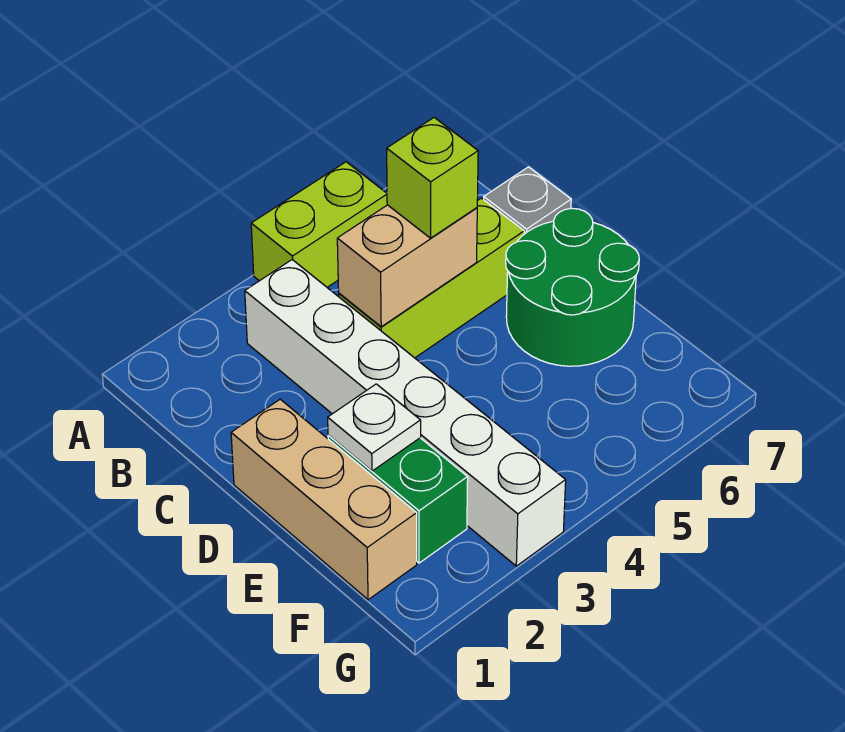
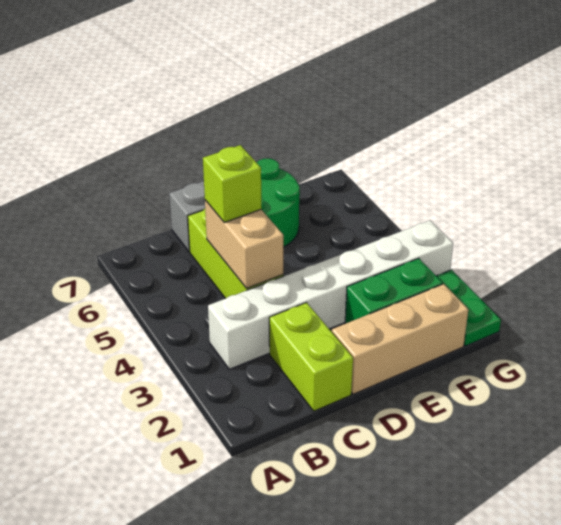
lime brick A4:A5 level 1 -> lime brick C1:C2 level 1
white plate E2 level 2 -> none
none -> green plate G1:G2 level 1

